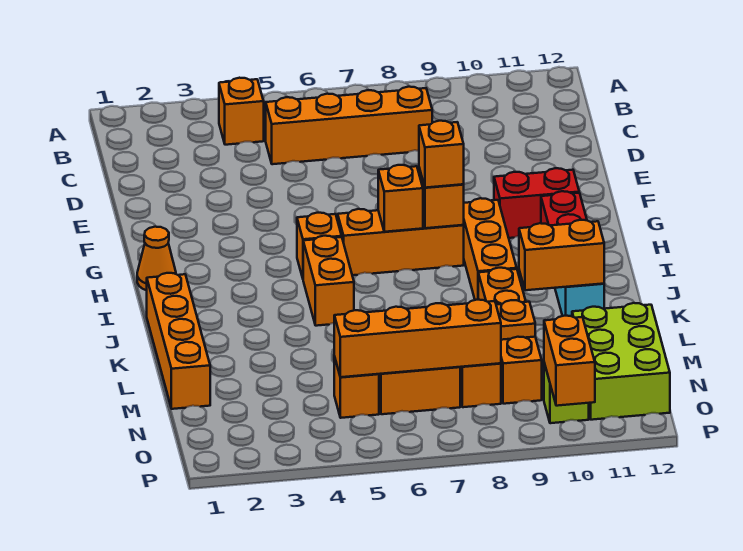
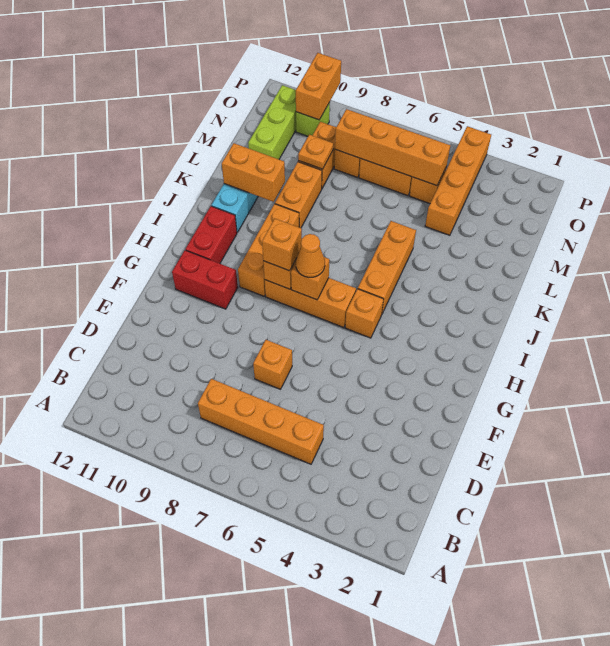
orange brick B4 level 1 -> orange brick E7 level 1
orange cone H1 level 1 -> orange cone H7 level 3
orange brick I5:J5 level 1 -> orange brick I5:K5 level 1
orange brick J1:M1 level 1 -> orange brick M4:P4 level 1
lime brick M11:O12 level 1 -> lime brick M11:O11 level 1

